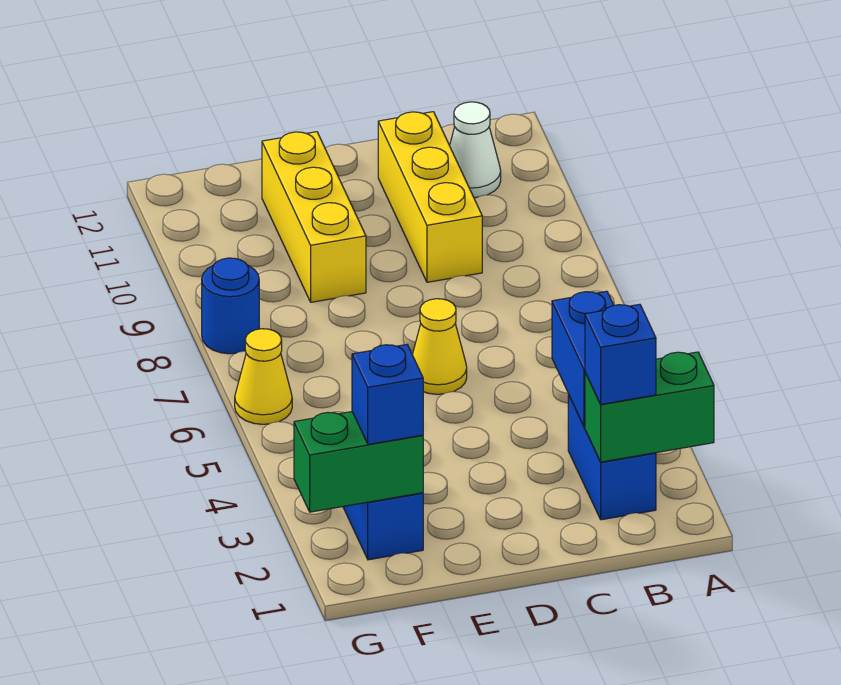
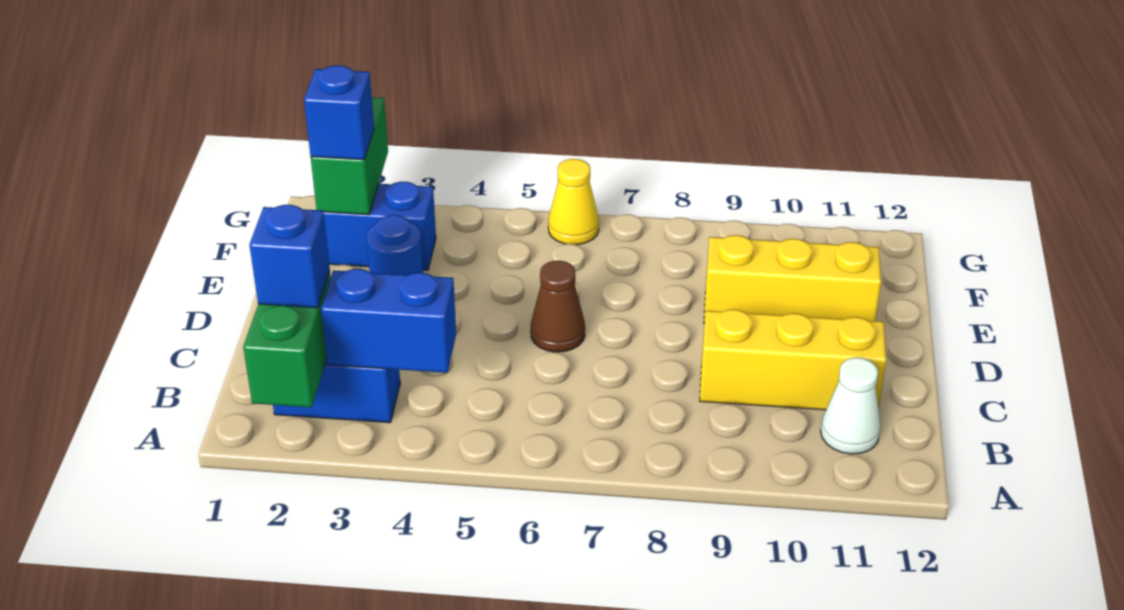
yellow cone D6 level 1 -> brown cone D6 level 1
blue round brick G8 level 1 -> blue round brick E3 level 1

